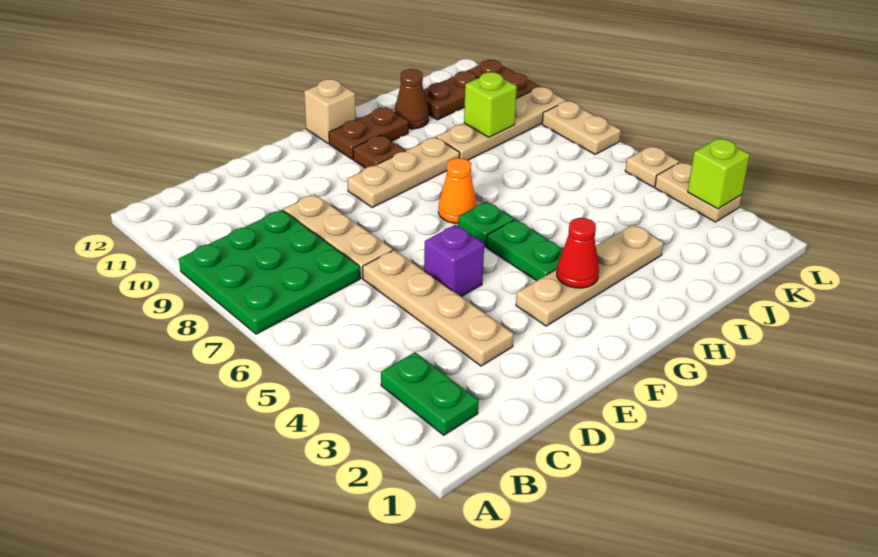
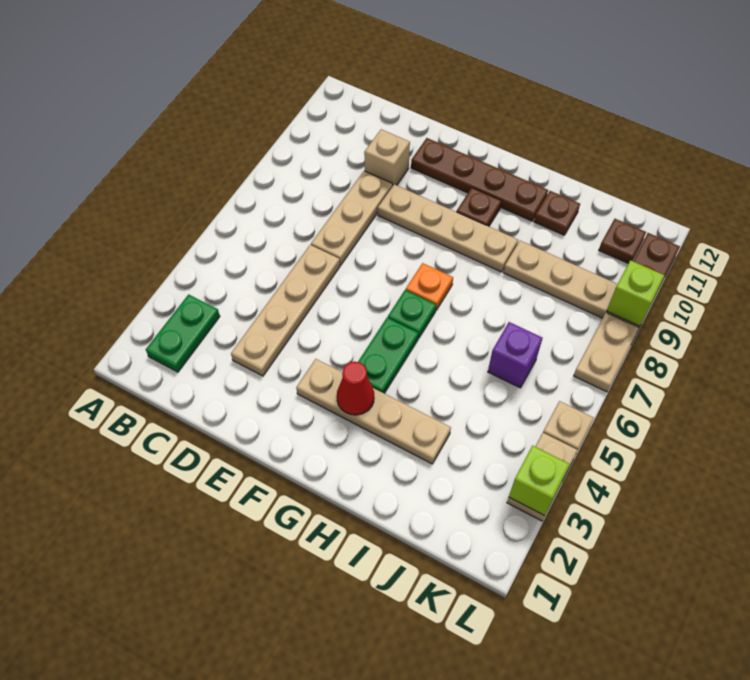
green plate A7:C9 level 1 -> none
purple brick E5 level 1 -> purple brick J6 level 1
tan plate F9:H9 level 1 -> tan plate E9:H9 level 1
orange cone G7 level 1 -> orange plate G7 level 1
brown plate G11:H11 level 1 -> brown plate E11:H11 level 1
tan brick G12 level 1 -> tan brick D10 level 1
brown cone I11 level 1 -> brown plate I11 level 1
lime brick J9 level 2 -> lime brick L9 level 2
brown plate J11:K11 level 1 -> brown plate K11 level 1

